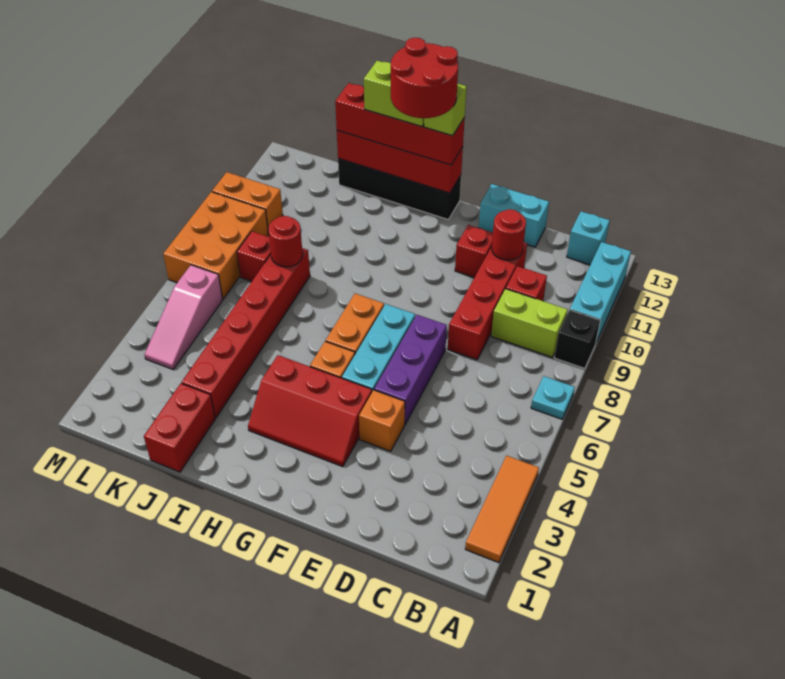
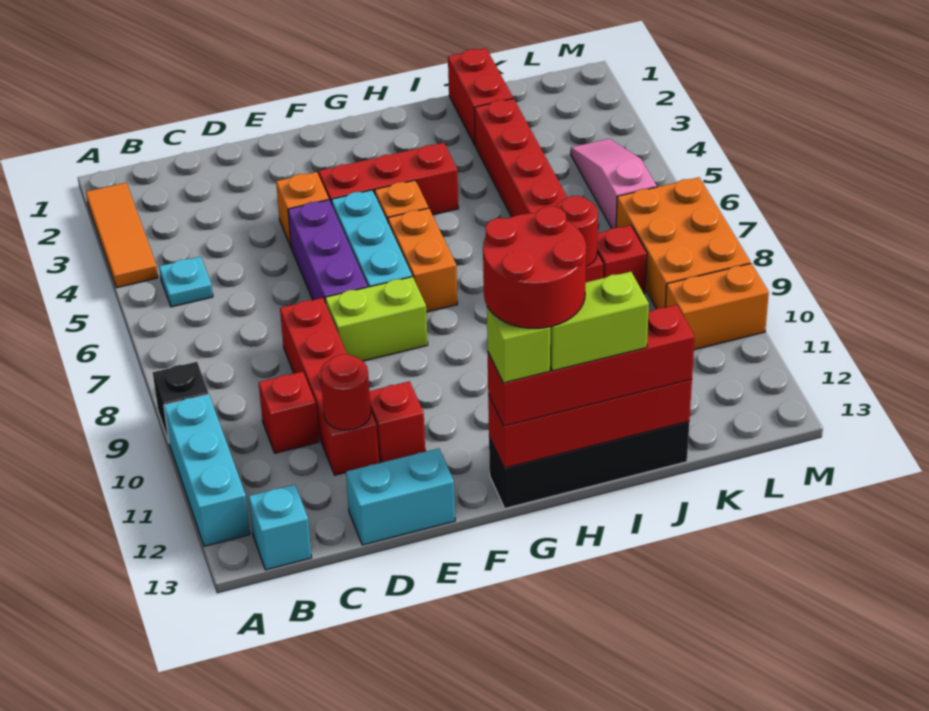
cyan plate A7 level 1 -> cyan plate B5 level 1
lime brick B9:C9 level 1 -> lime brick E8:F8 level 1

